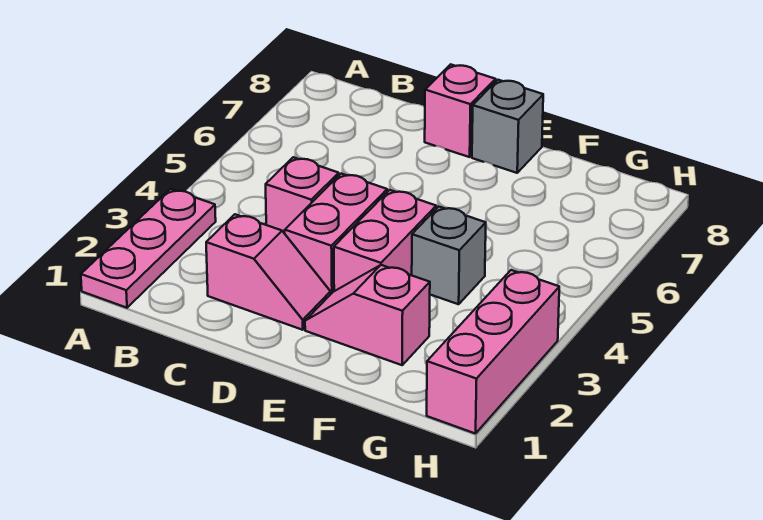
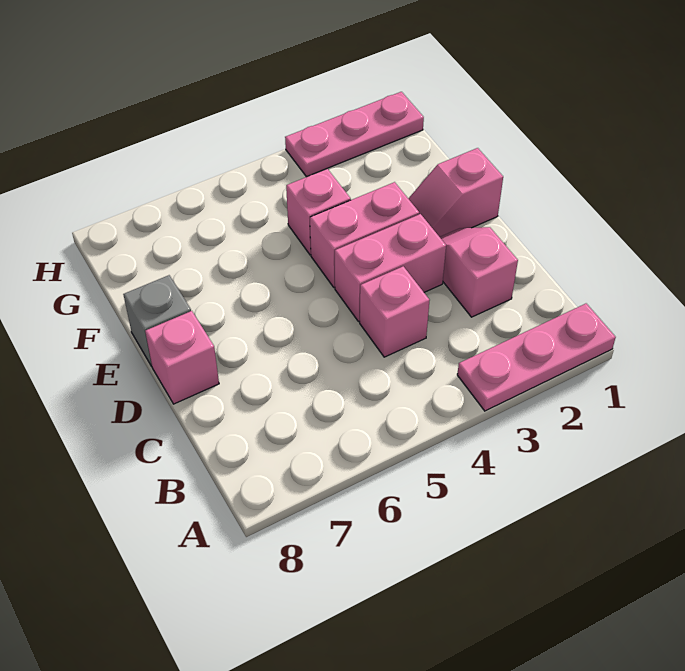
pink slope E2:F2 level 1 top F -> pink slope E1:E2 level 1 top 1
grey brick F4 level 1 -> pink brick F4 level 1
pink brick H1:H3 level 1 -> pink plate H1:H3 level 1

